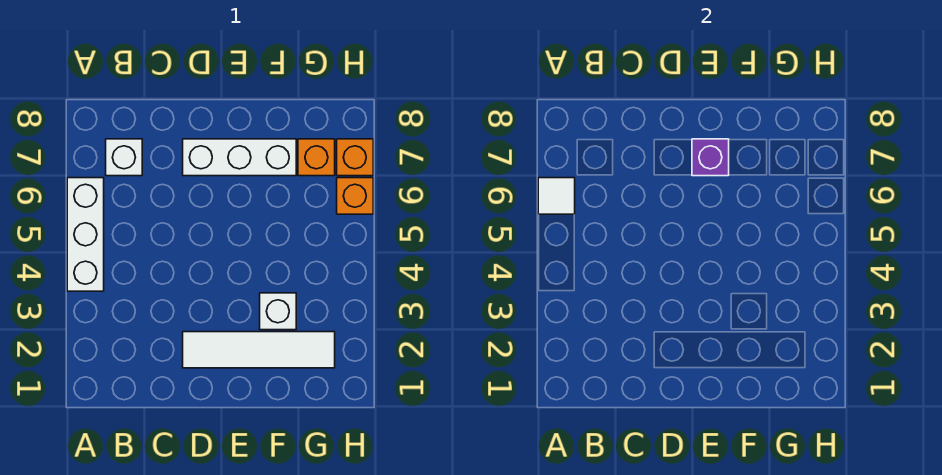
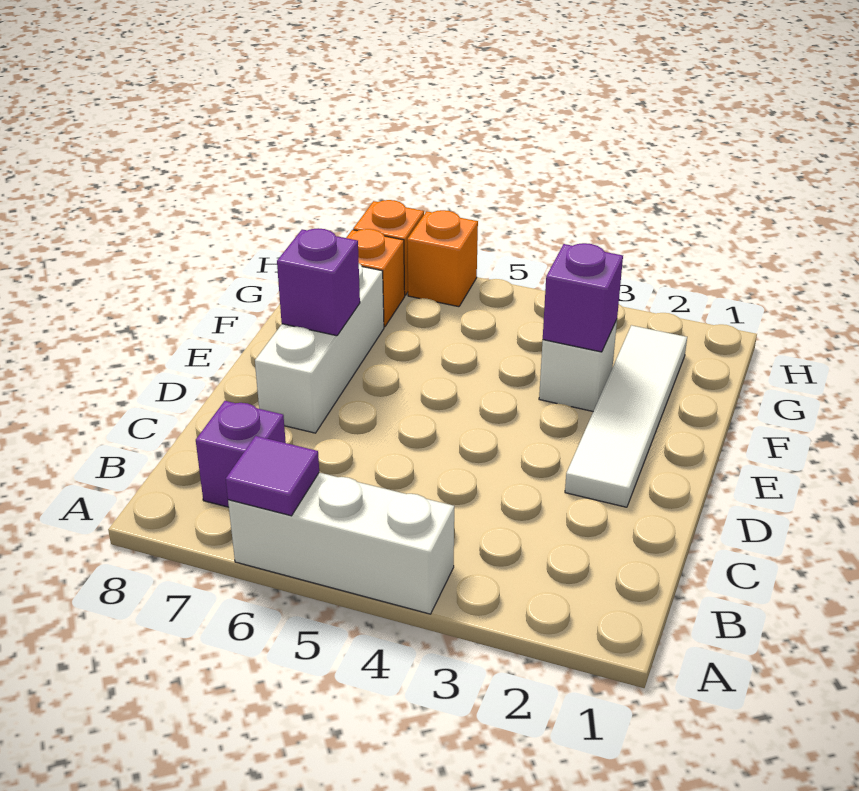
white tile A6 level 2 -> purple tile A6 level 2
white brick B7 level 1 -> purple brick B7 level 1
none -> purple brick F3 level 2

